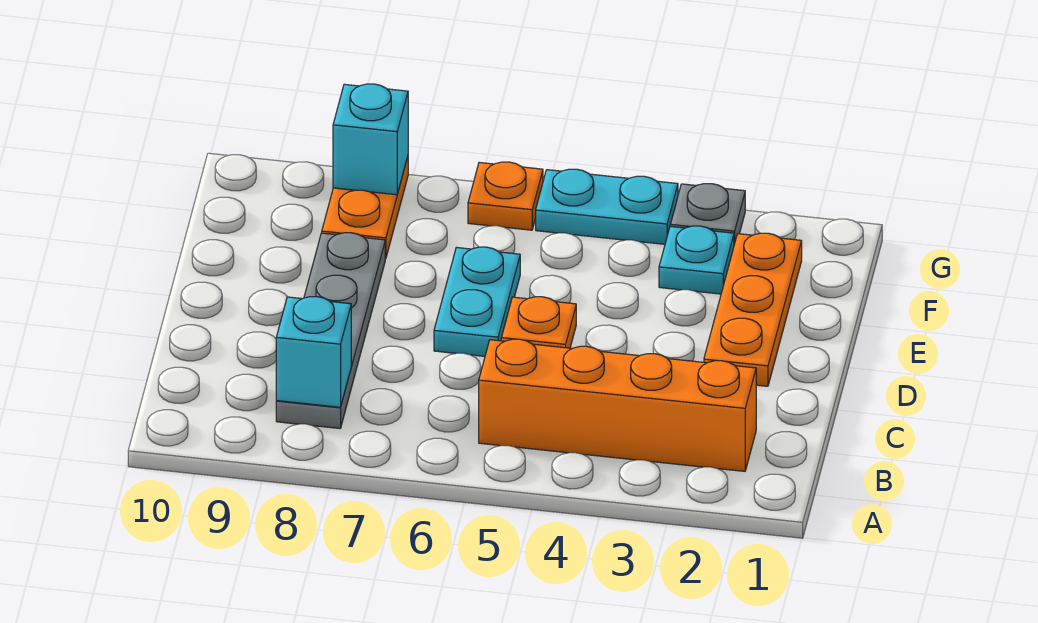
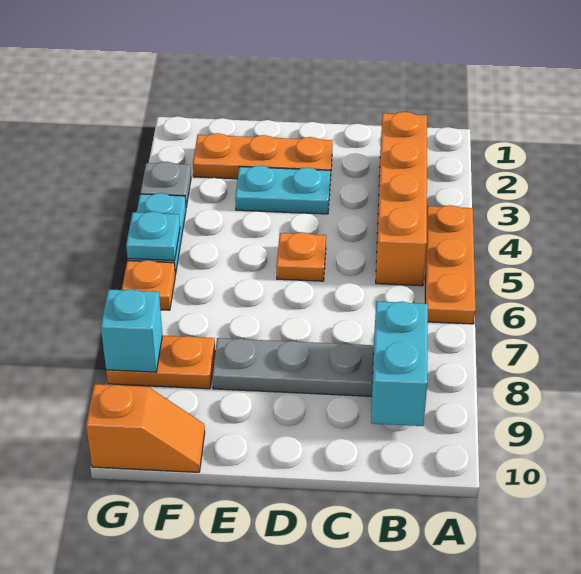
none -> orange plate A4:A6 level 1
cyan brick B8 level 2 -> cyan brick B8:B9 level 2
cyan plate D6:E6 level 1 -> cyan plate D3:E3 level 1
cyan plate F3 level 1 -> cyan plate G5 level 2
none -> orange slope F10:G10 level 1 top G

